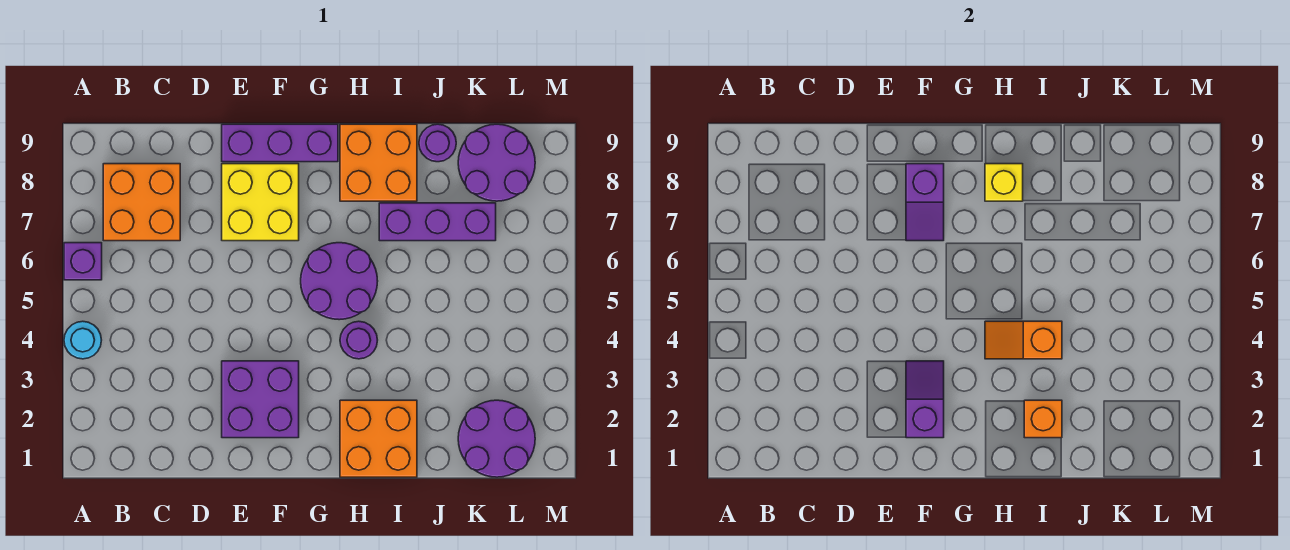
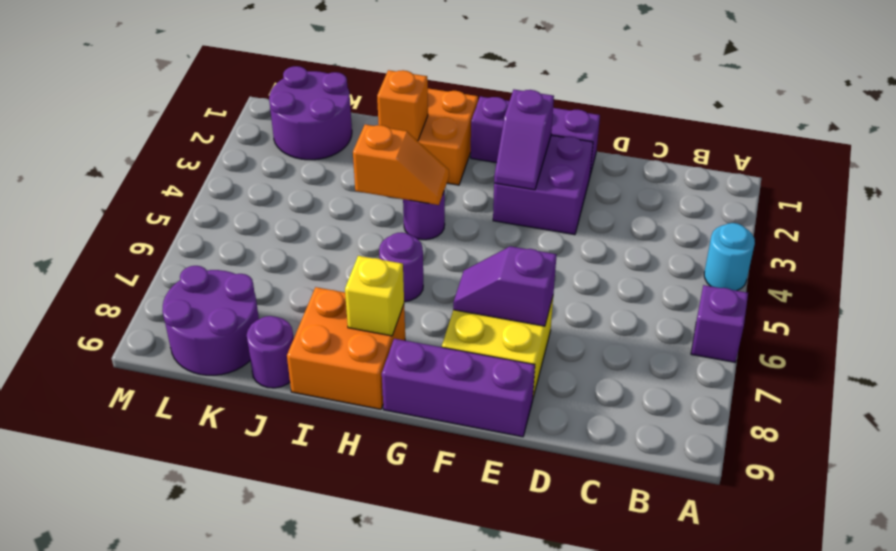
orange brick B7:C8 level 1 -> none
purple slope F7:F8 level 2 top 8 -> purple slope E7:F7 level 2 top E
purple round brick G5:H6 level 1 -> purple round brick H6 level 1
purple brick I7:K7 level 1 -> purple brick E1:G1 level 1

